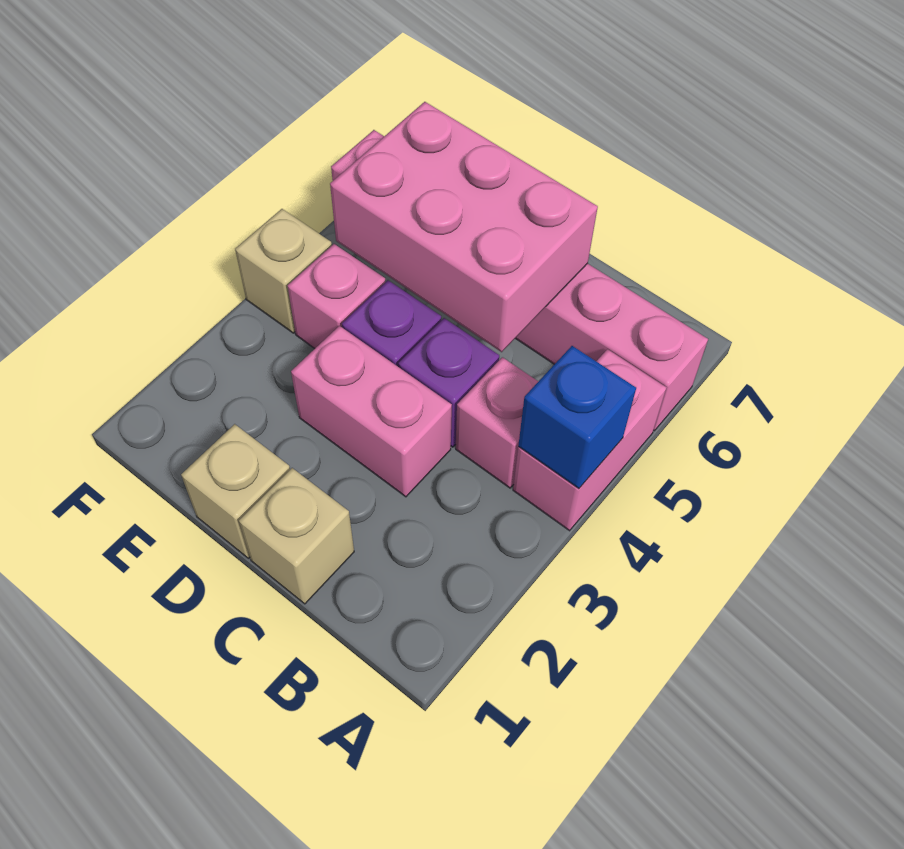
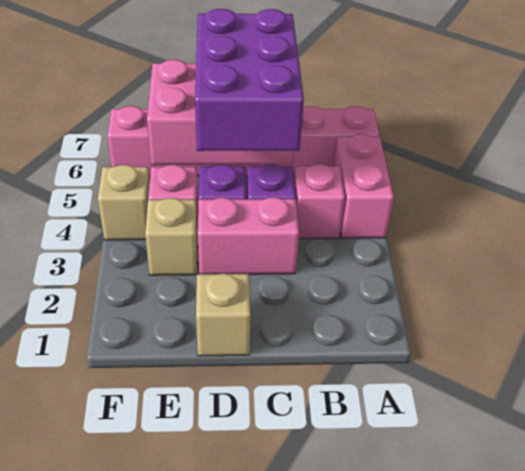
blue brick A4 level 2 -> none
tan brick C1 level 1 -> tan brick E3 level 1
none -> purple brick C4:D6 level 3

